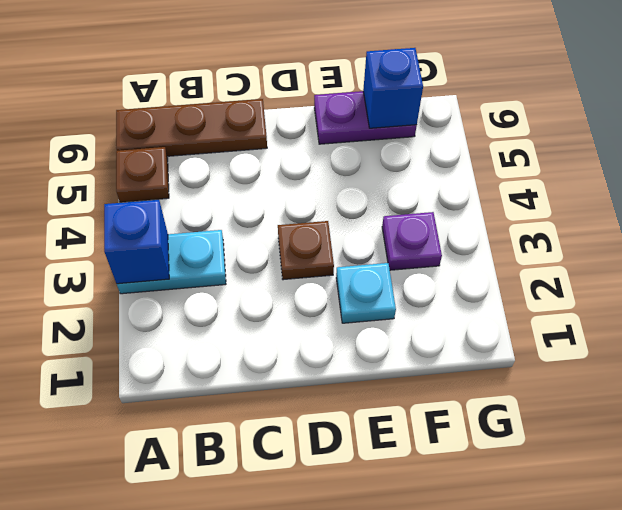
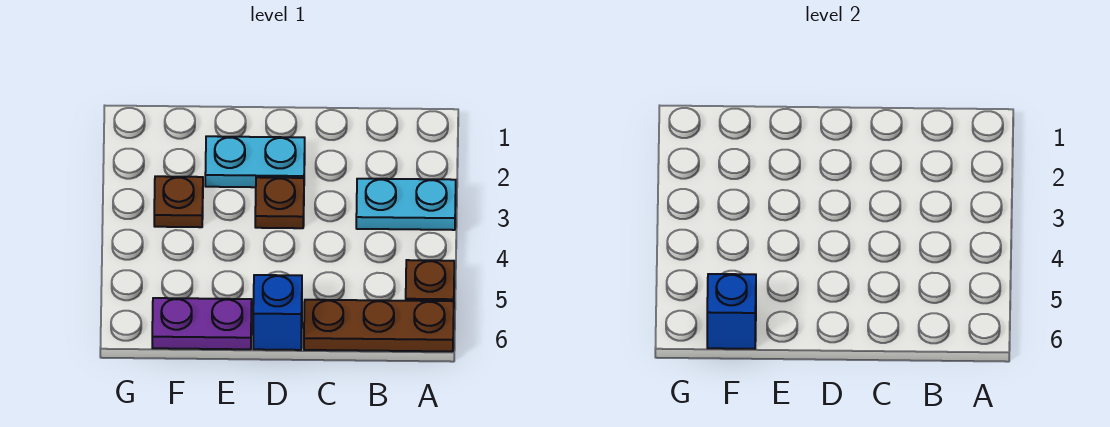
blue brick A3 level 2 -> blue brick D6 level 1
cyan plate E2 level 1 -> cyan plate D2:E2 level 1
purple plate F3 level 1 -> brown plate F3 level 1

